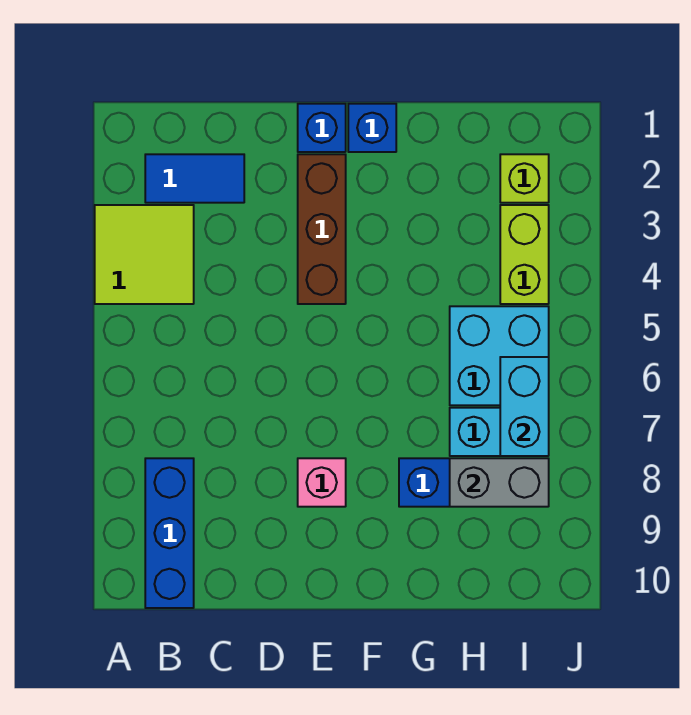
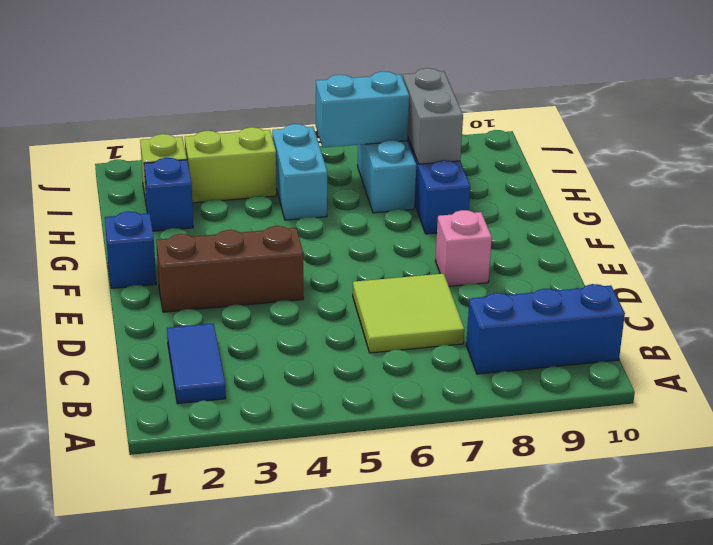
lime tile A3:B4 level 1 -> lime tile C6:D7 level 1
blue brick E1 level 1 -> blue brick H2 level 1
cyan brick H5:I6 level 1 -> cyan brick H5:I5 level 1

